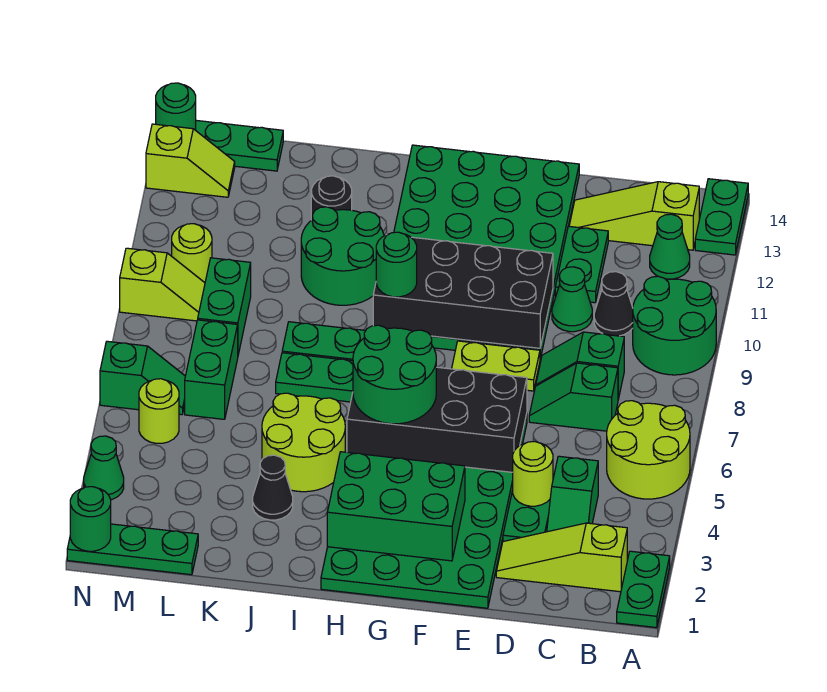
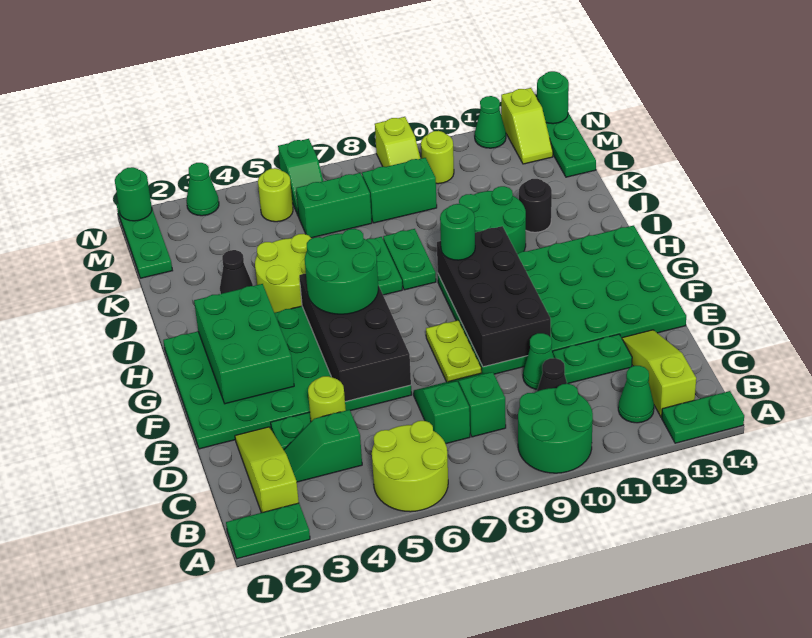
none -> green cone N12 level 1

